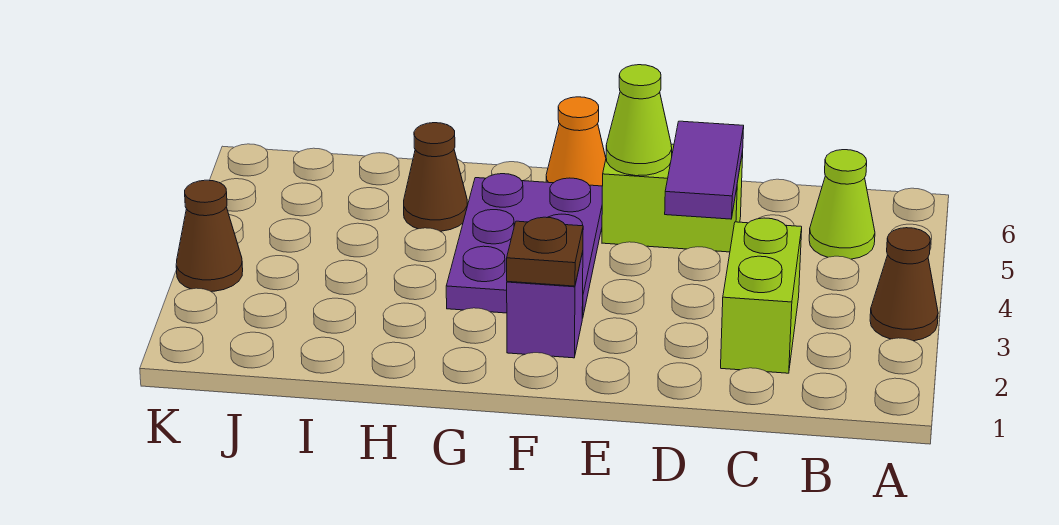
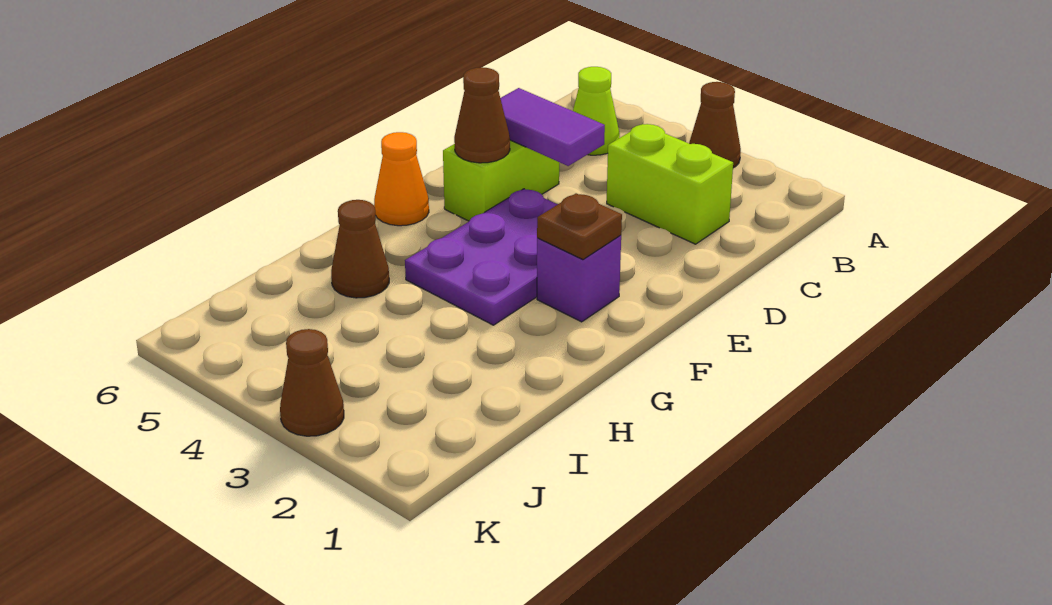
lime cone E5 level 2 -> brown cone E5 level 2
purple plate F3:G5 level 1 -> purple plate E3:G4 level 1

